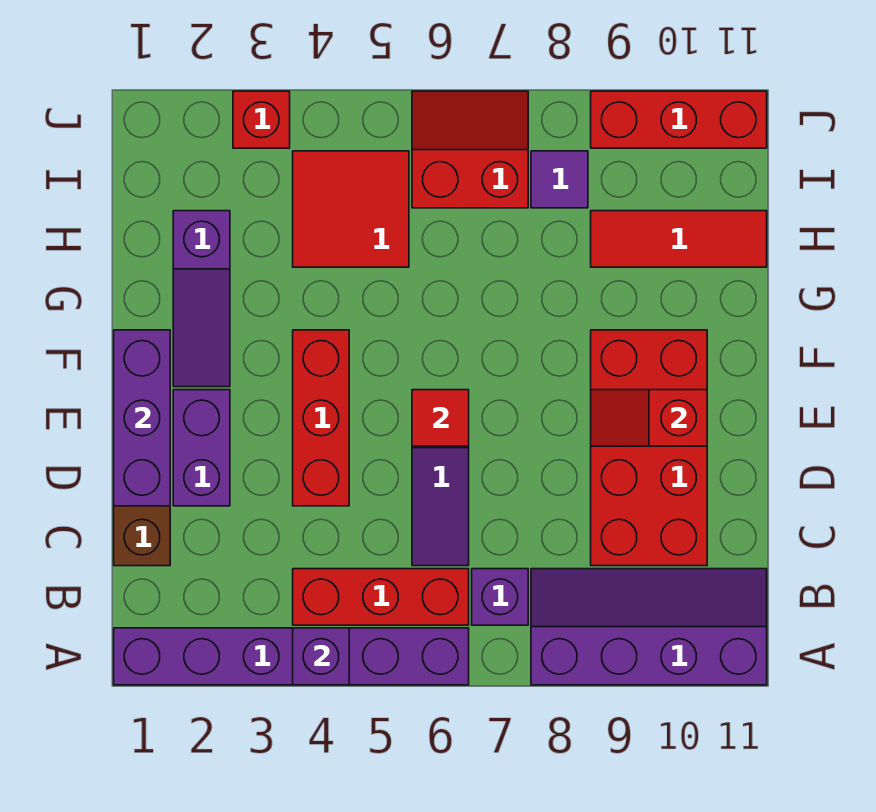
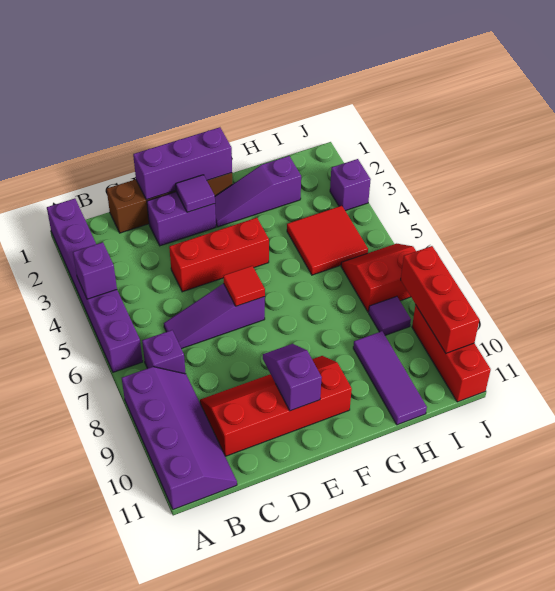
red brick B4:B6 level 1 -> red brick J8:J10 level 2
red brick C9:F10 level 1 -> red slope C9:F10 level 1 top 10
none -> purple tile E2 level 2
red slope E9:E10 level 2 top 10 -> purple slope E9:E10 level 2 top 10
red tile H9:H11 level 1 -> purple tile H9:H11 level 1
red slope I6:J7 level 1 top I -> red slope I6:J7 level 1 top 7
red brick J3 level 1 -> purple brick J3 level 1

